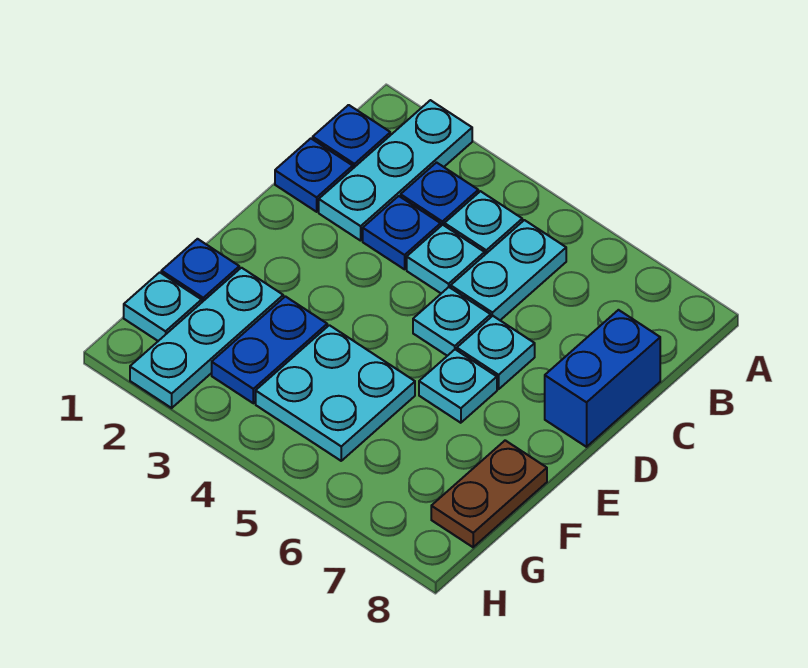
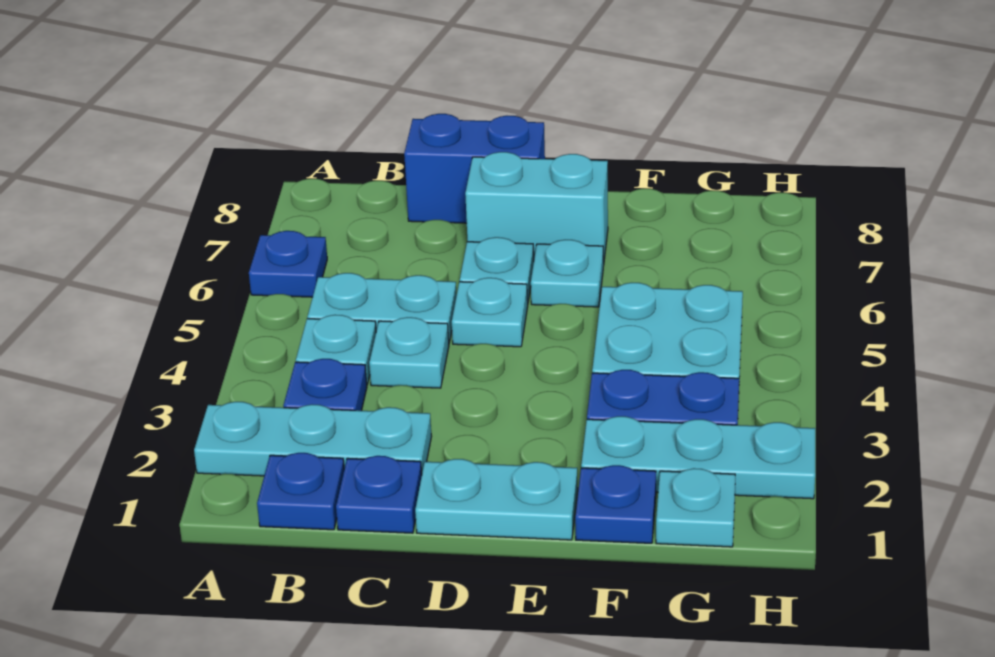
blue plate C3 level 1 -> blue plate A6 level 1
none -> cyan plate D1:E1 level 1
none -> cyan brick D7:E7 level 1
brown plate F8:G8 level 1 -> none

